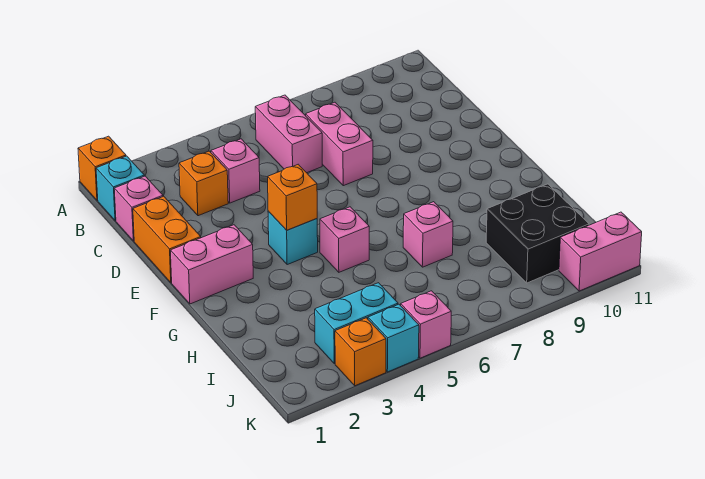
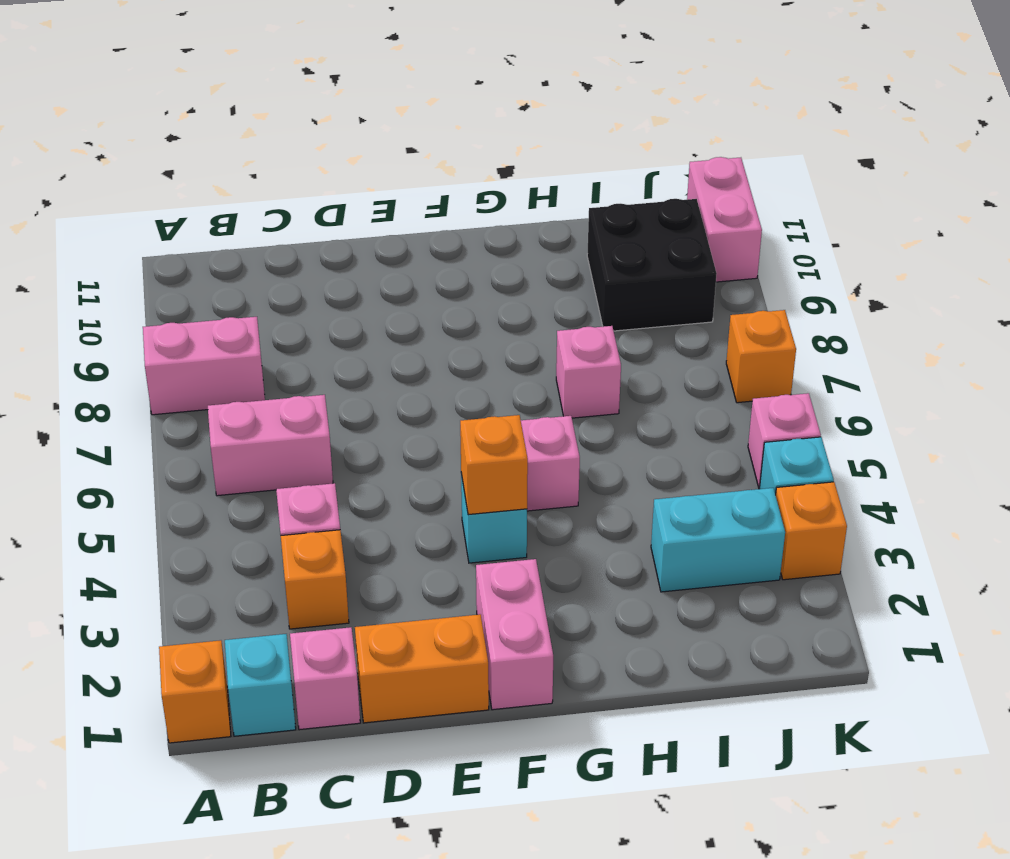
pink brick C7:D7 level 1 -> pink brick A8:B8 level 1
cyan brick J3:J4 level 1 -> cyan brick I3:J3 level 1
none -> orange brick K7 level 1

